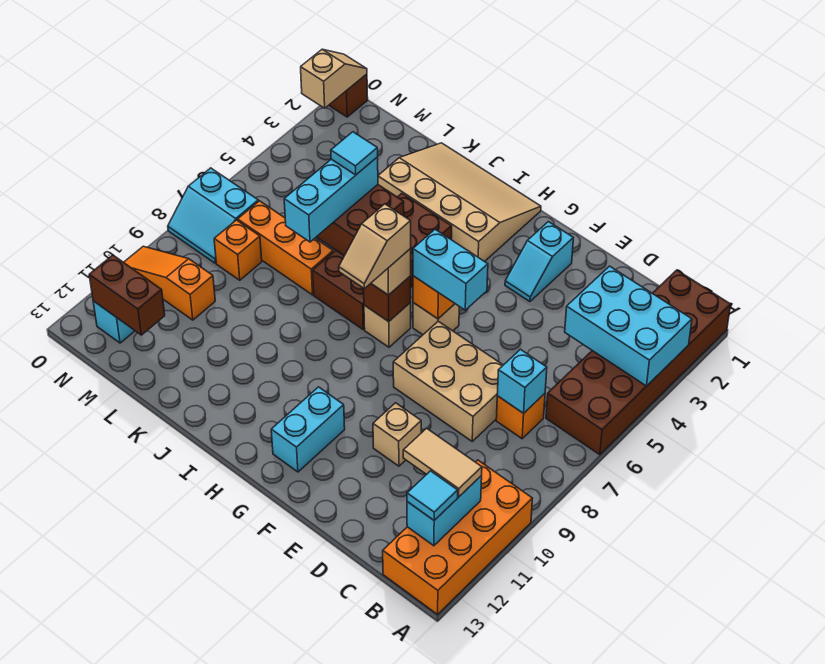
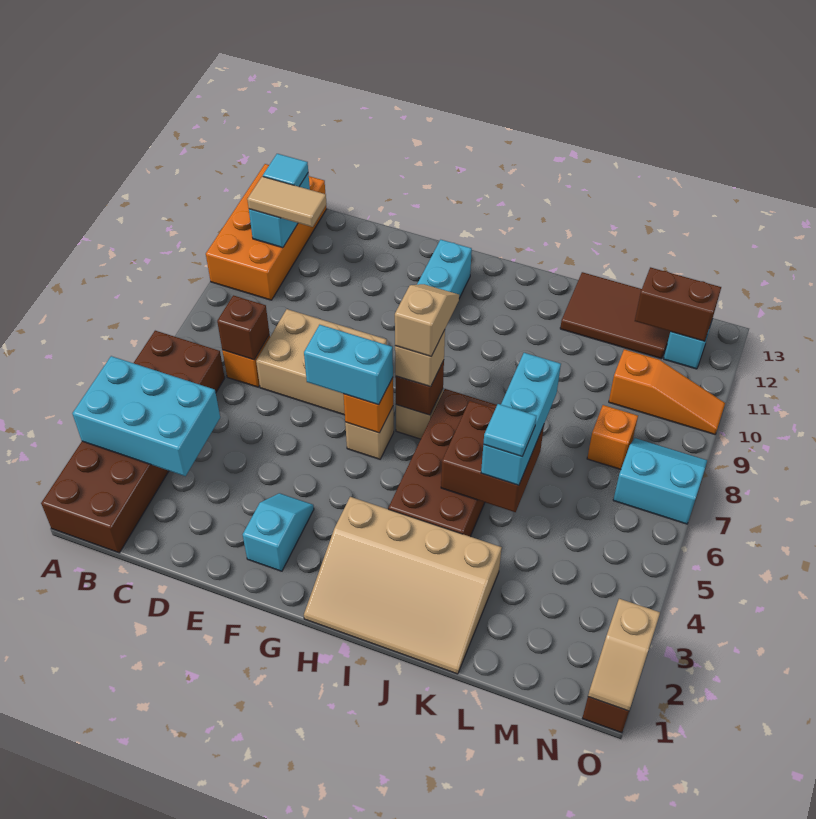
cyan brick C7 level 2 -> brown brick C7 level 2
tan brick E10 level 1 -> none
orange brick K7:M7 level 1 -> none
none -> brown tile K12:M13 level 1

